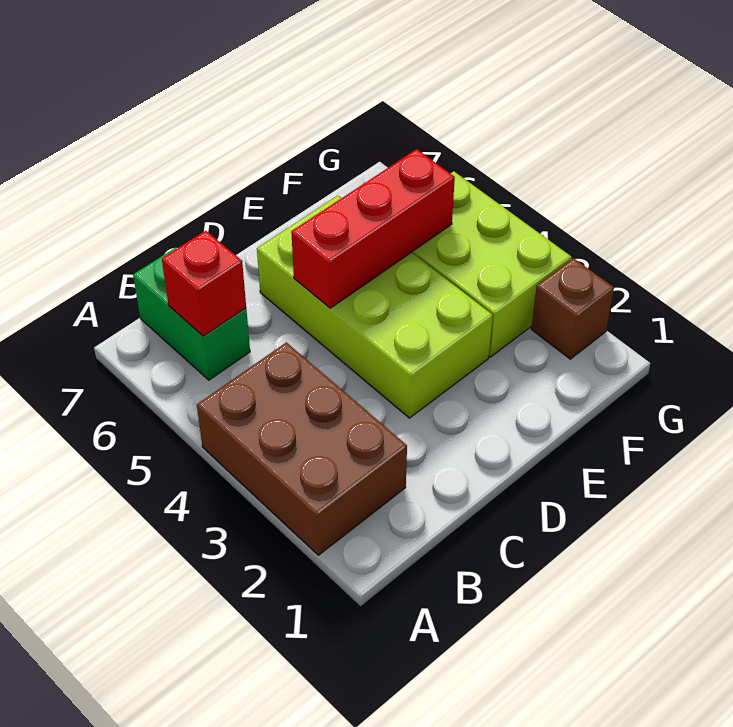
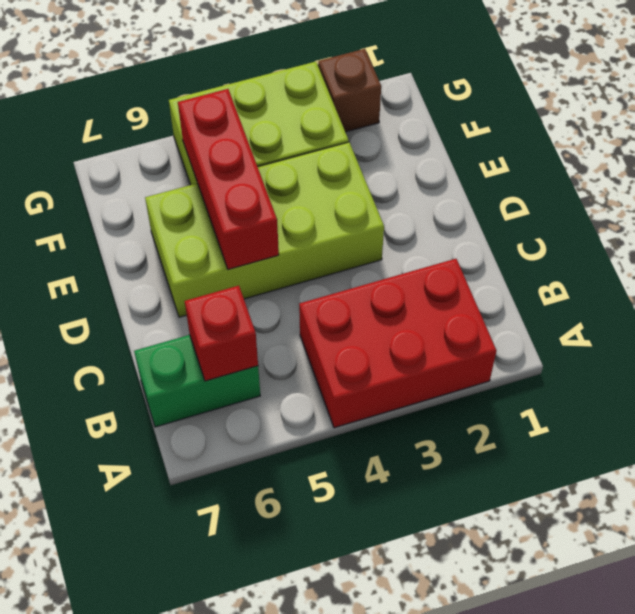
brown brick A2:B4 level 1 -> red brick A2:B4 level 1

